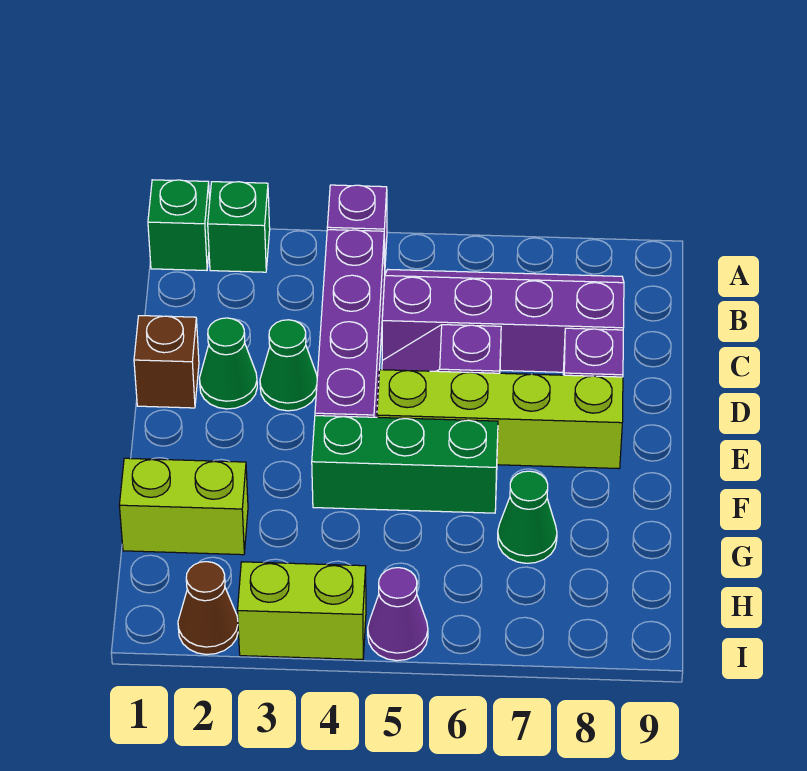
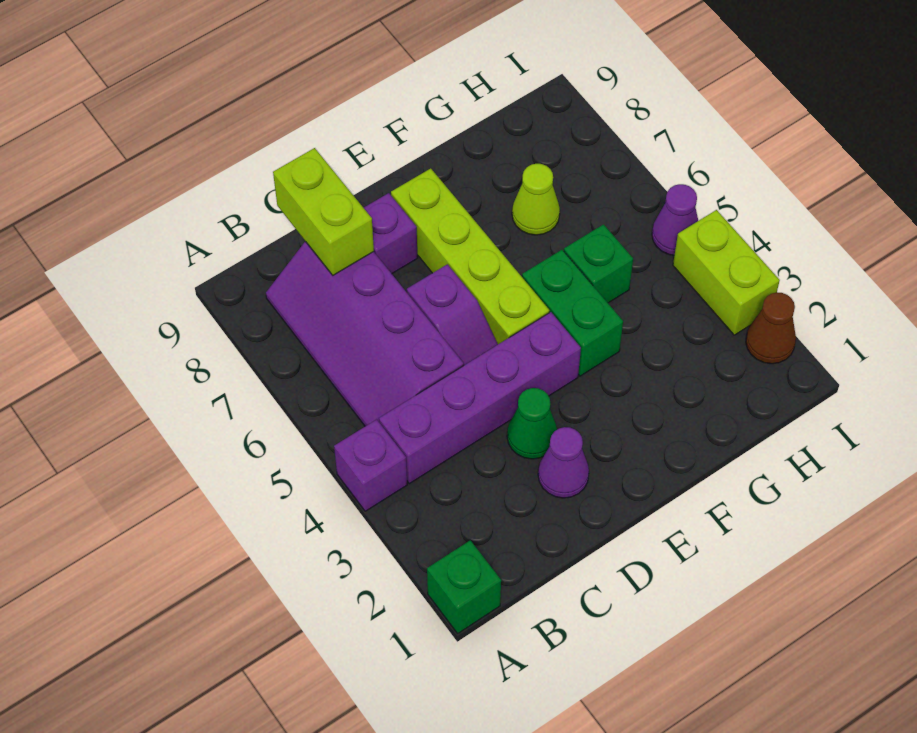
green brick A2 level 1 -> green brick G5 level 1
brown brick D1 level 1 -> none
green cone D2 level 1 -> purple cone D2 level 1
green brick F4:F6 level 1 -> green brick F4:F5 level 1
lime brick G1:G2 level 1 -> lime brick C8:C9 level 2
green cone G7 level 1 -> lime cone G7 level 1

